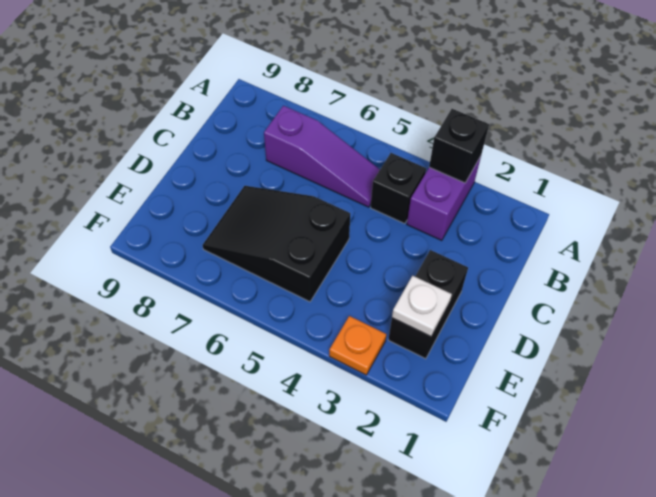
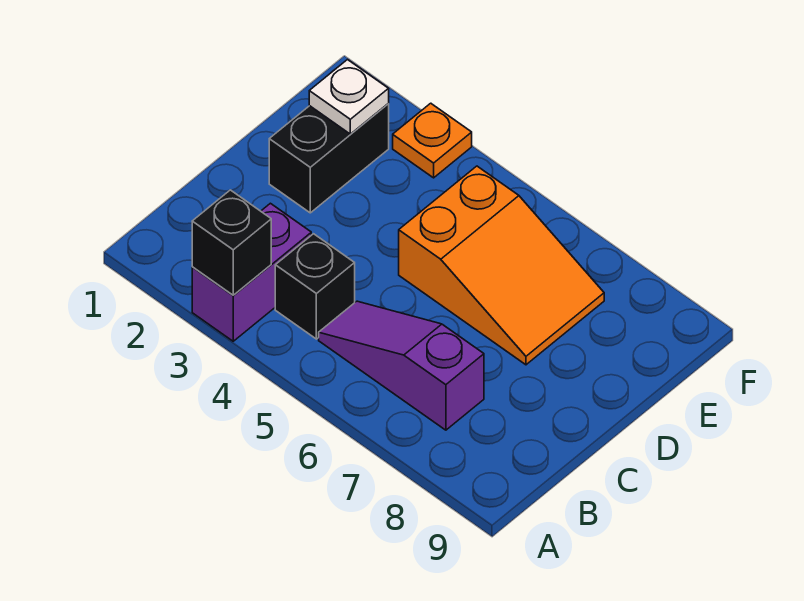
black slope D5:E7 level 1 top 5 -> orange slope D5:E7 level 1 top 5

